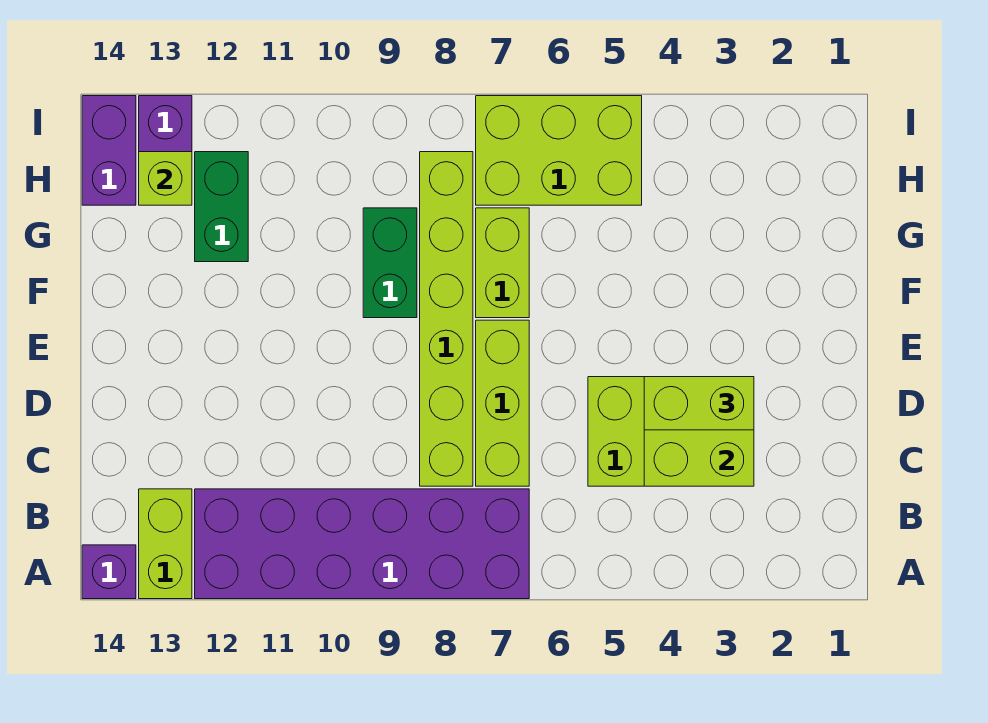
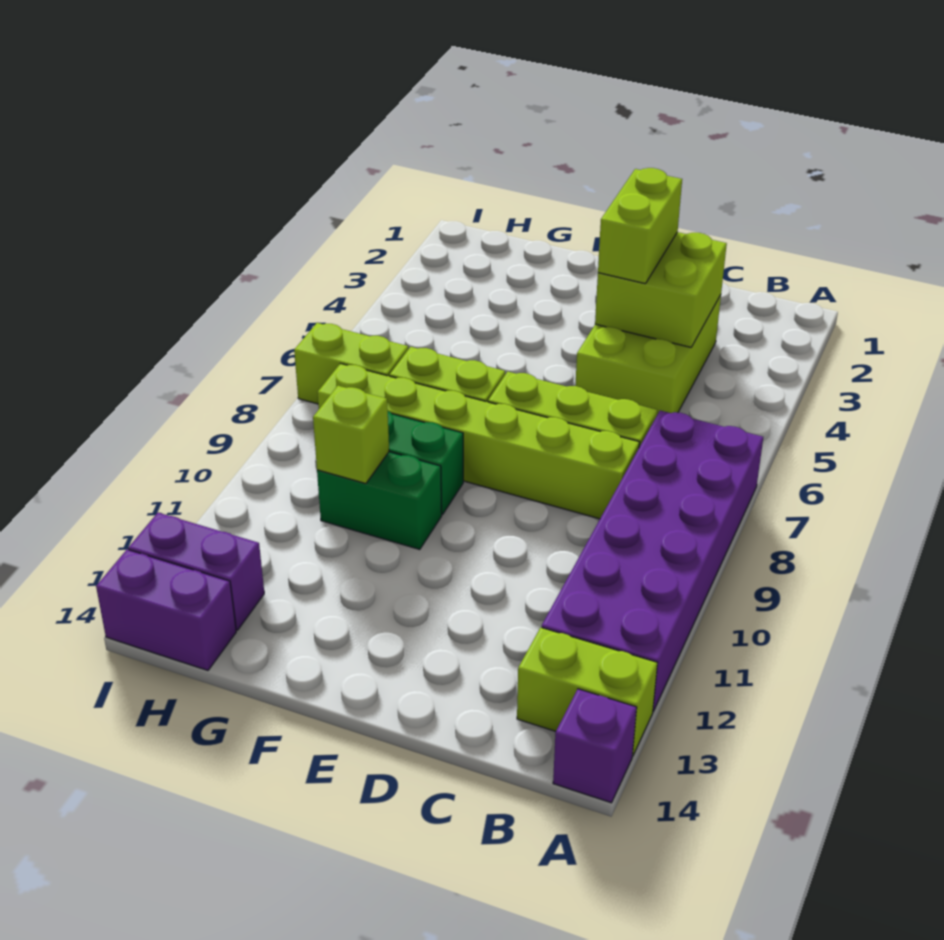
green brick G12:H12 level 1 -> green brick F10:G10 level 1
lime brick H5:I7 level 1 -> lime brick H7:I7 level 1
lime brick H13 level 2 -> lime brick G10 level 2

